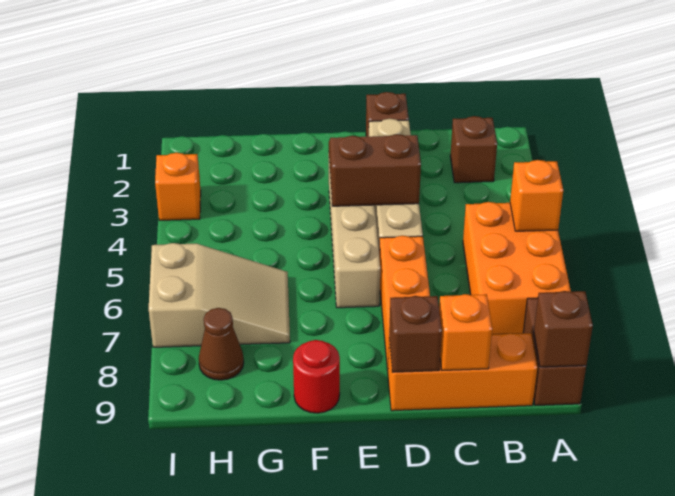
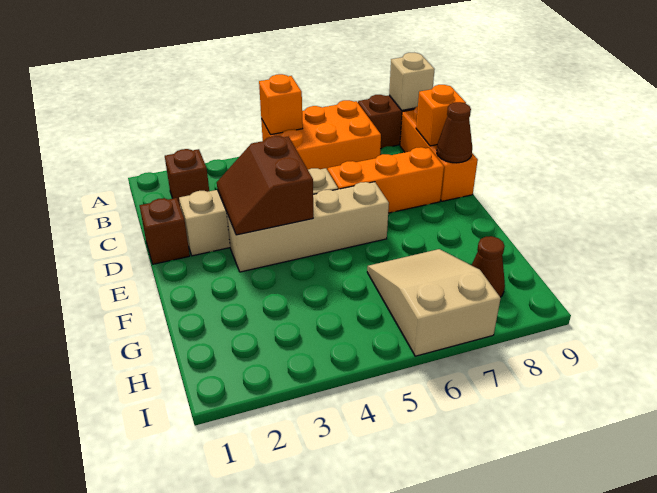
brown brick A9 level 2 -> tan brick A9 level 2
brown brick D9 level 2 -> brown cone D9 level 2
red round brick F9 level 1 -> none
orange brick I3 level 1 -> none

